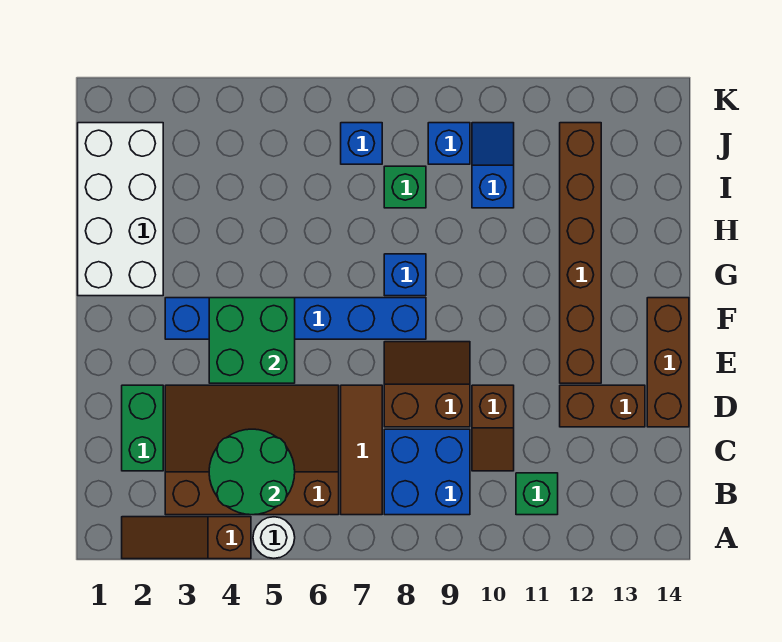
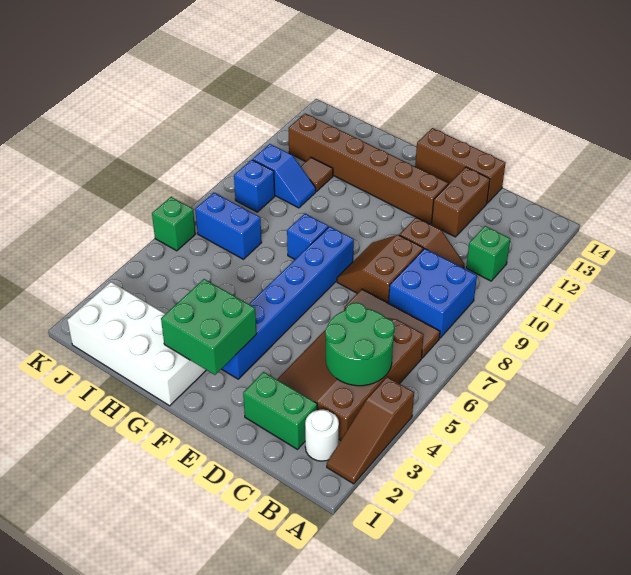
white round brick A5 level 1 -> white round brick B2 level 1
green brick E4:F5 level 2 -> green brick F2:G3 level 2
green brick I8 level 1 -> green brick K6 level 1
blue slope I10:J10 level 1 top I -> blue slope I10:J10 level 1 top J
none -> brown tile I11 level 1
blue brick J7 level 1 -> blue brick I7:J7 level 1

